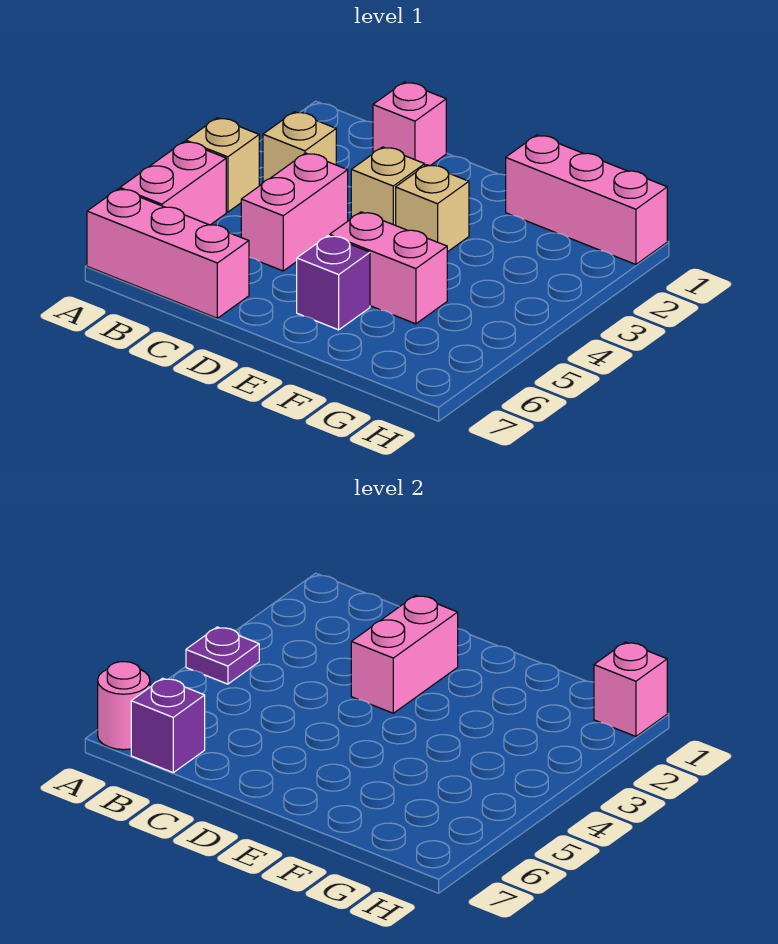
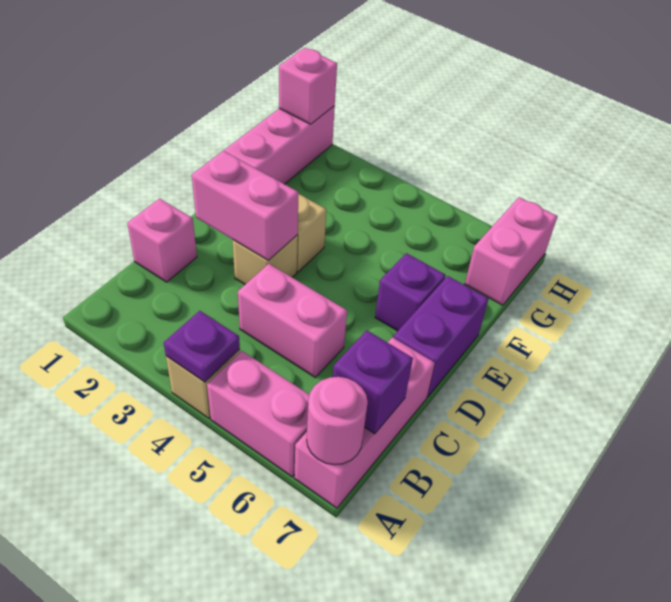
tan brick B3 level 1 -> none
none -> purple brick D7:E7 level 1
pink brick E5:F5 level 1 -> pink brick G7:H7 level 1

